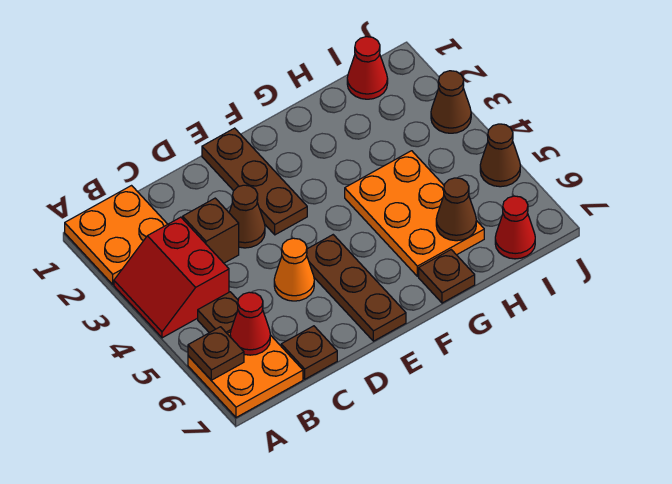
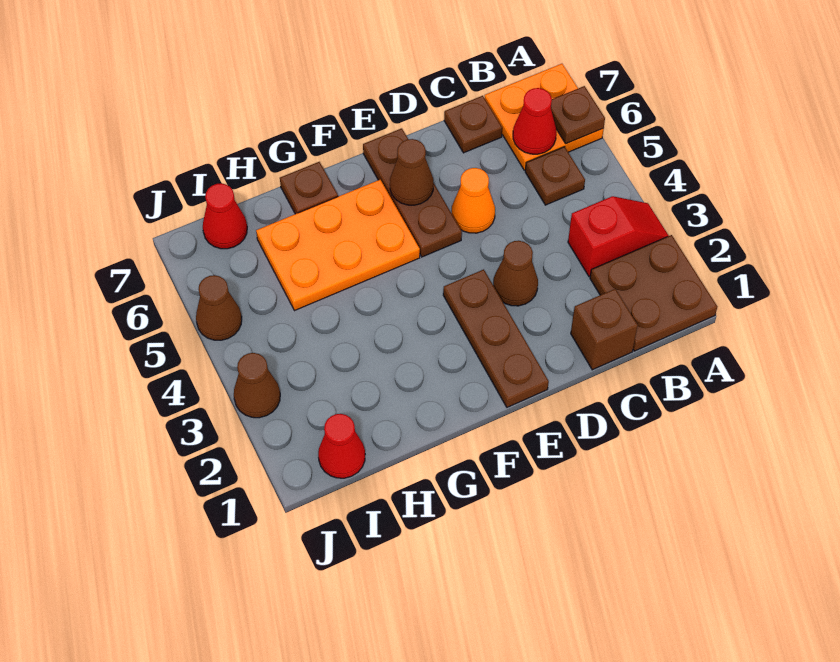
orange plate A1:B2 level 1 -> brown plate A1:B2 level 1
red slope A3:B4 level 1 top B -> red slope A3:B3 level 1 top B
brown brick C3 level 1 -> brown brick C1 level 1
orange plate G4:H6 level 1 -> orange plate F5:H6 level 1
brown cone H6 level 2 -> brown cone E6 level 2

